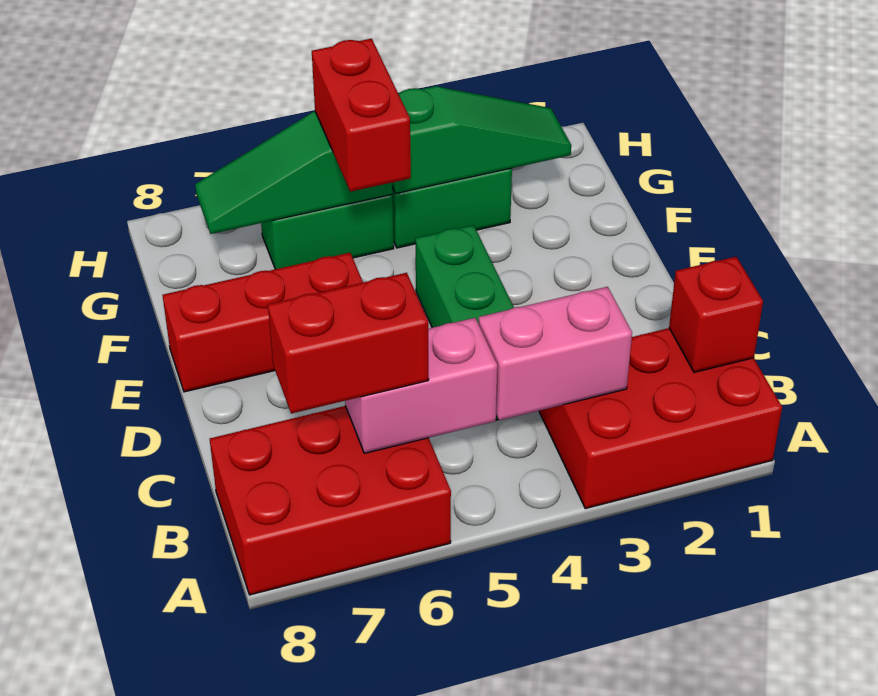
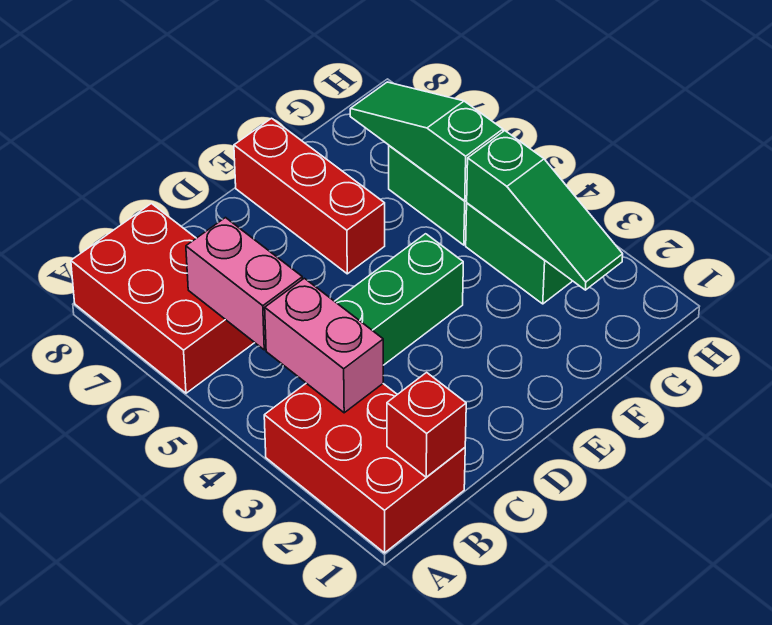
red brick B6:B7 level 3 -> none
red brick F5:G5 level 3 -> none

